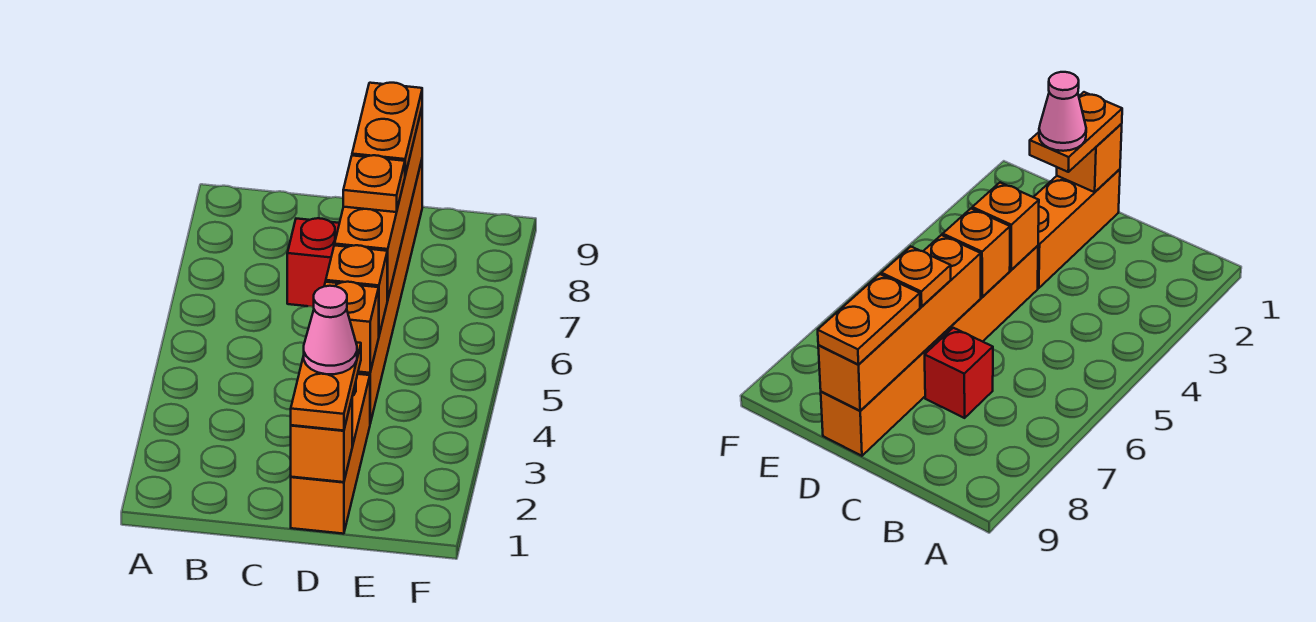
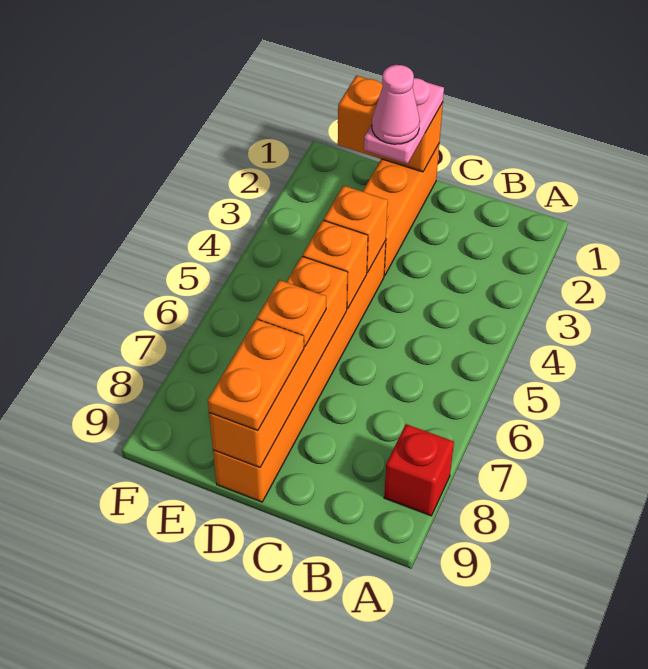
red brick C7 level 1 -> red brick A8 level 1
orange brick D1 level 2 -> orange brick D1:E1 level 2
orange plate D1:D2 level 3 -> pink plate D1:D2 level 3

